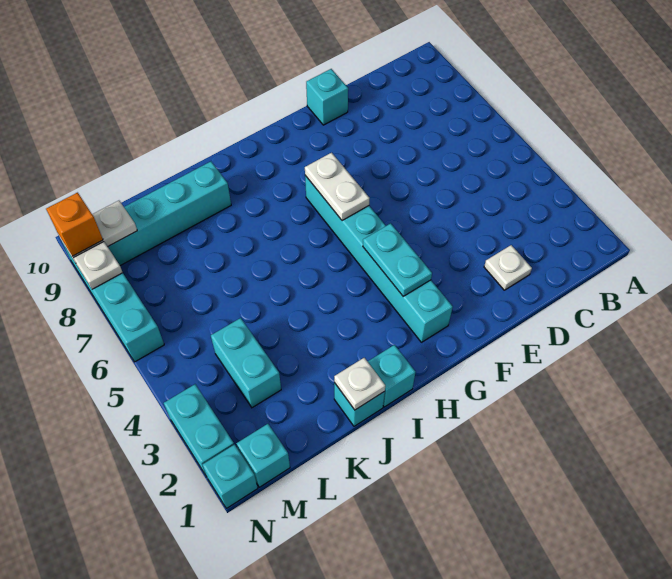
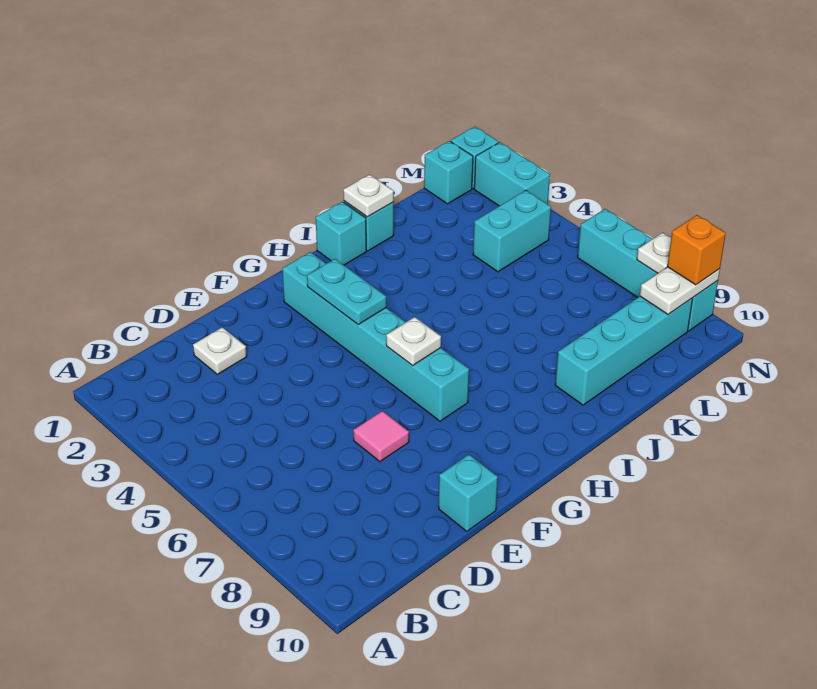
none -> pink tile E7 level 1
white plate G6:G7 level 2 -> white plate G6 level 2
cyan brick L3:L4 level 1 -> cyan brick L4:M4 level 1

